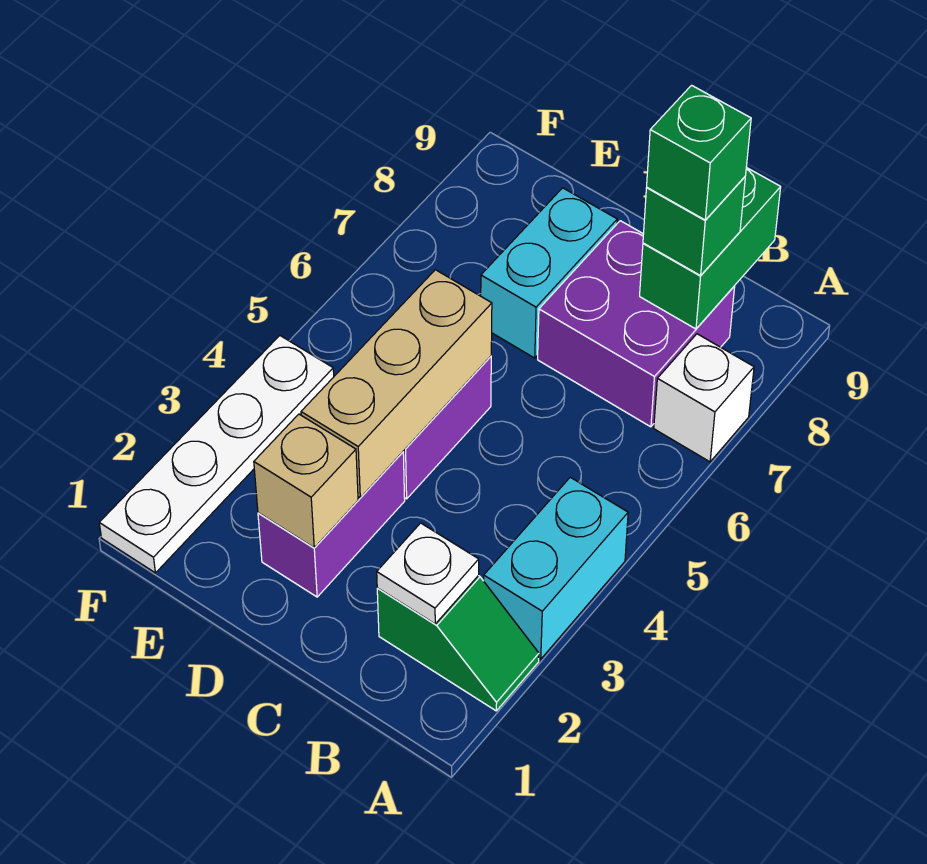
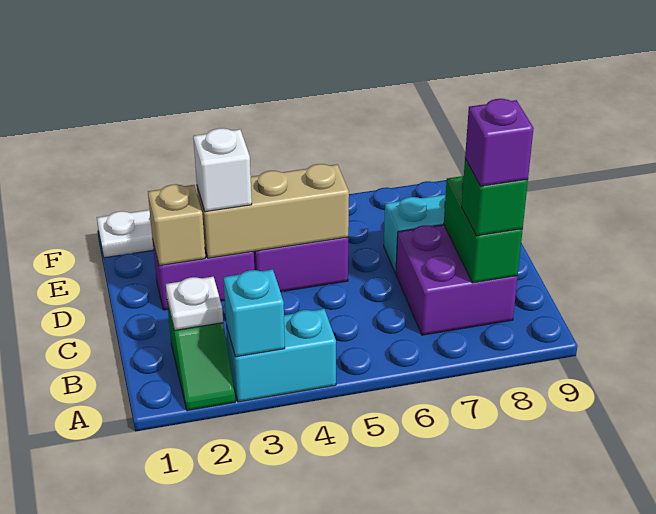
none -> cyan brick A3 level 2
white brick A7 level 1 -> white brick D3 level 3
green brick B8:B9 level 2 -> green brick B8:C8 level 2
green brick B8 level 4 -> purple brick B8 level 4

